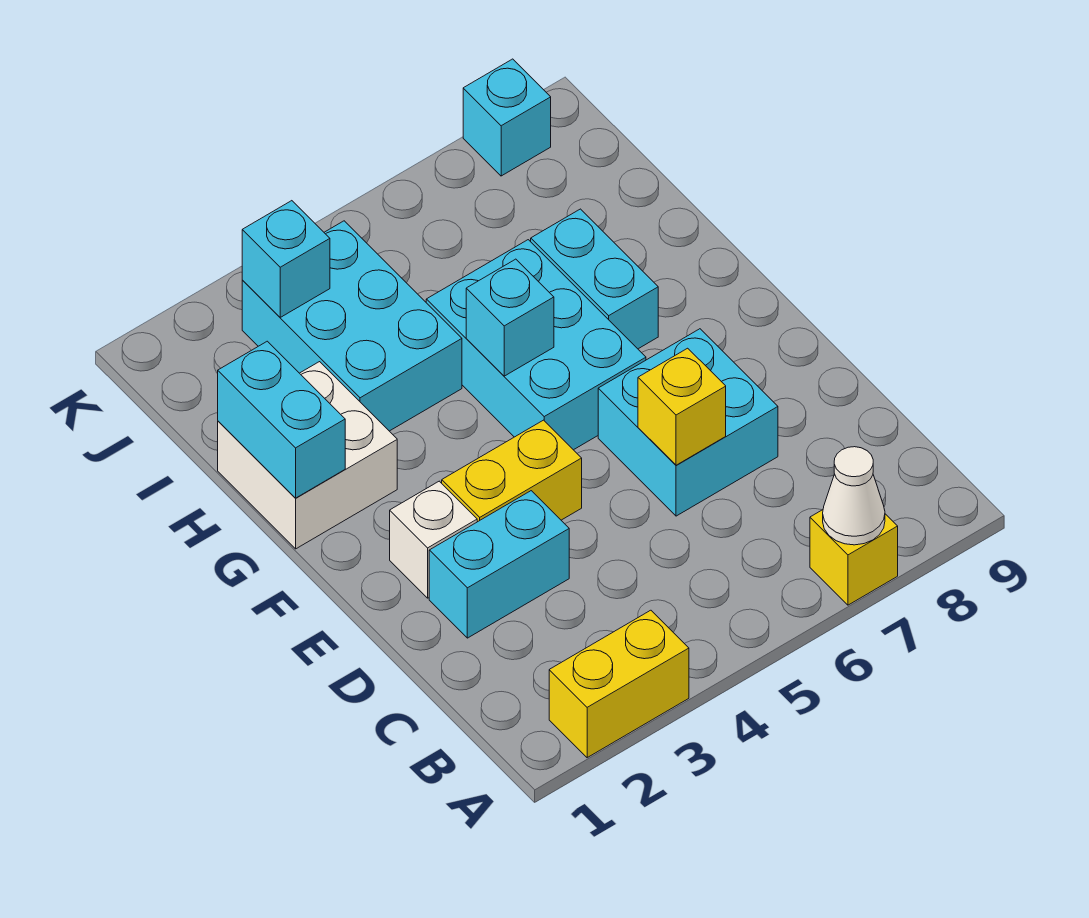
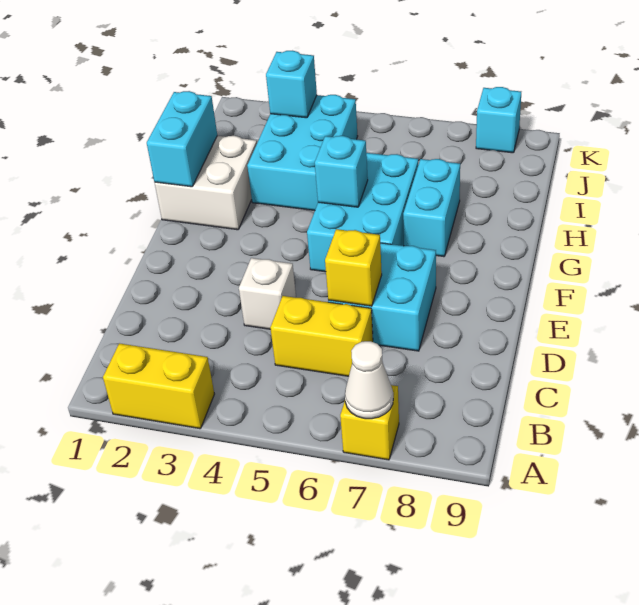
cyan brick D2:D3 level 1 -> none
white brick E2 level 1 -> white brick D4 level 1
yellow brick E3:E4 level 1 -> yellow brick C5:C6 level 1

